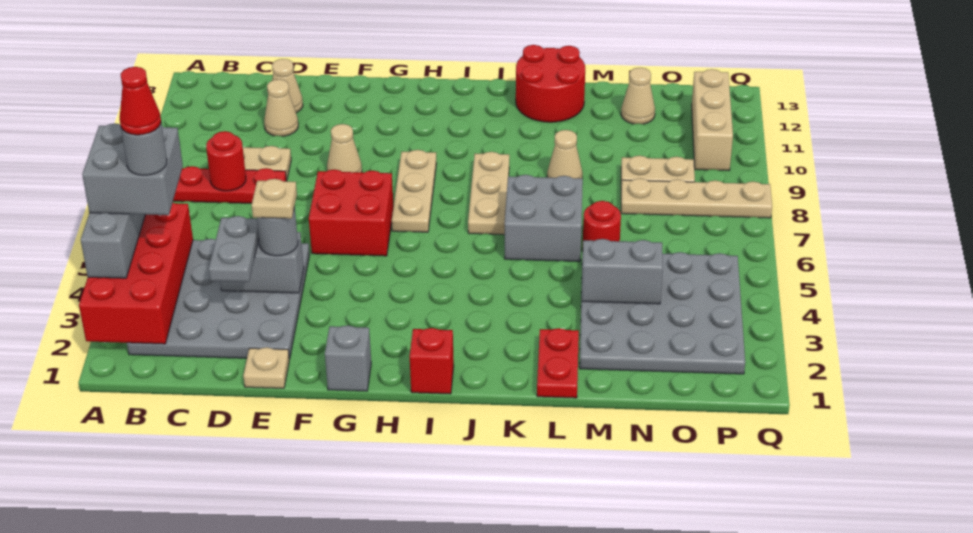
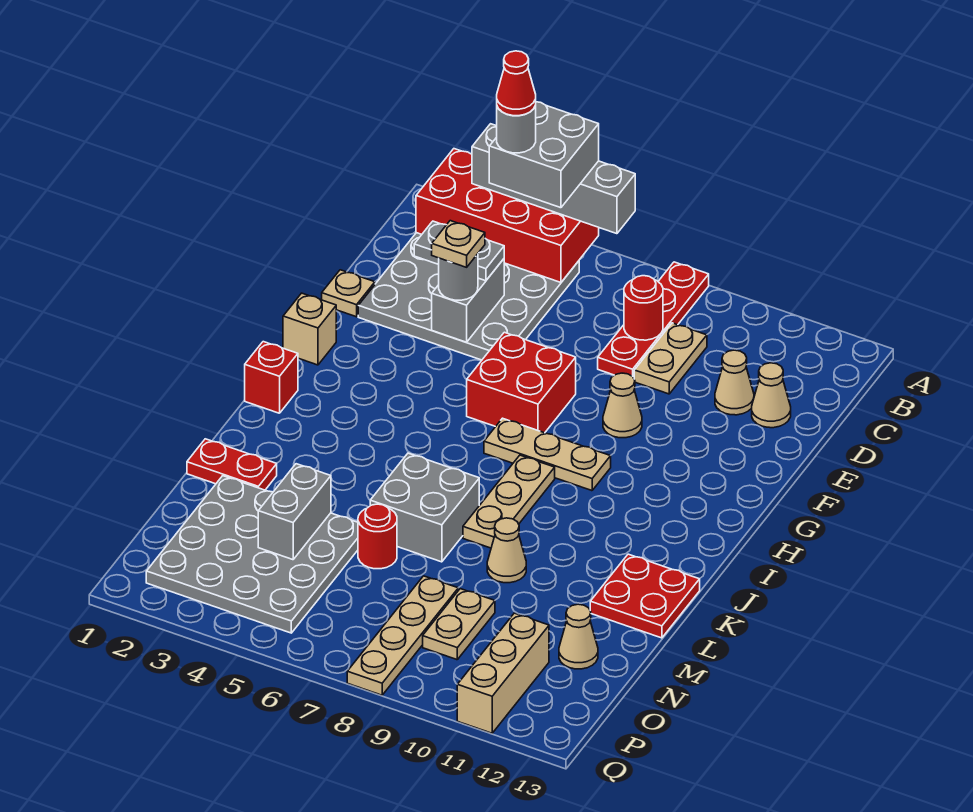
grey brick G1 level 1 -> tan brick G1 level 1
tan plate J7:J9 level 1 -> tan plate I8:K8 level 1
red round brick K12:L13 level 1 -> red plate K12:L13 level 1
tan brick P10:P12 level 1 -> tan brick O11:Q11 level 1

